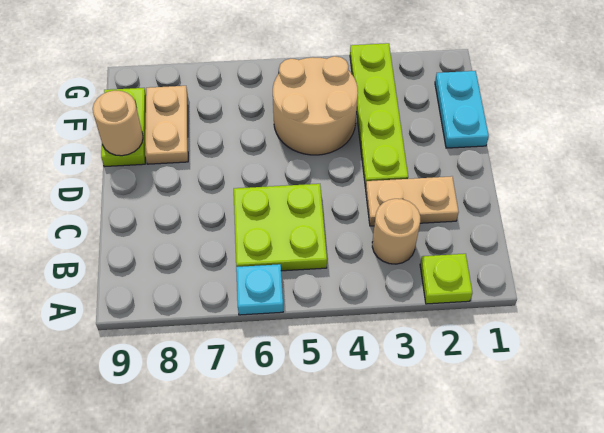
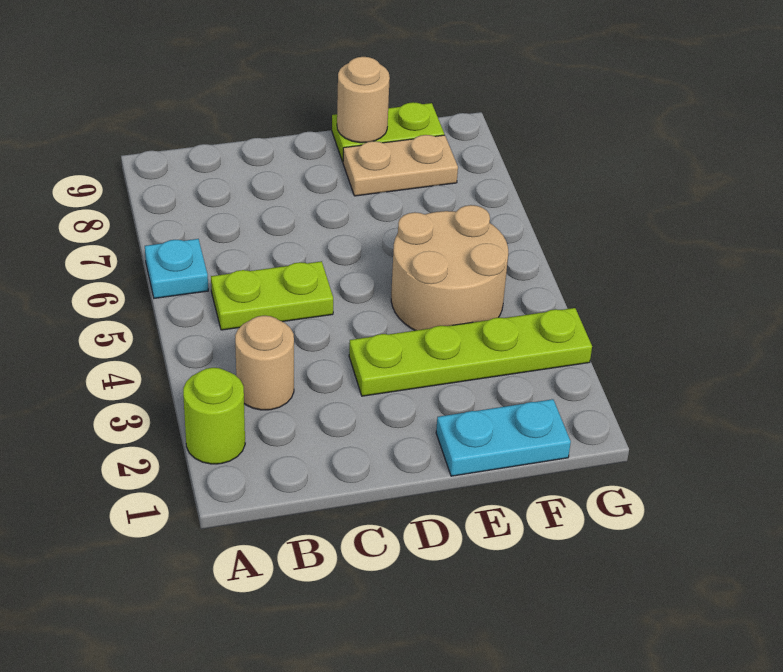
lime plate A2 level 1 -> lime round brick A2 level 1
lime plate B5:C6 level 1 -> lime plate B5:C5 level 1
tan plate C2:C3 level 1 -> none

